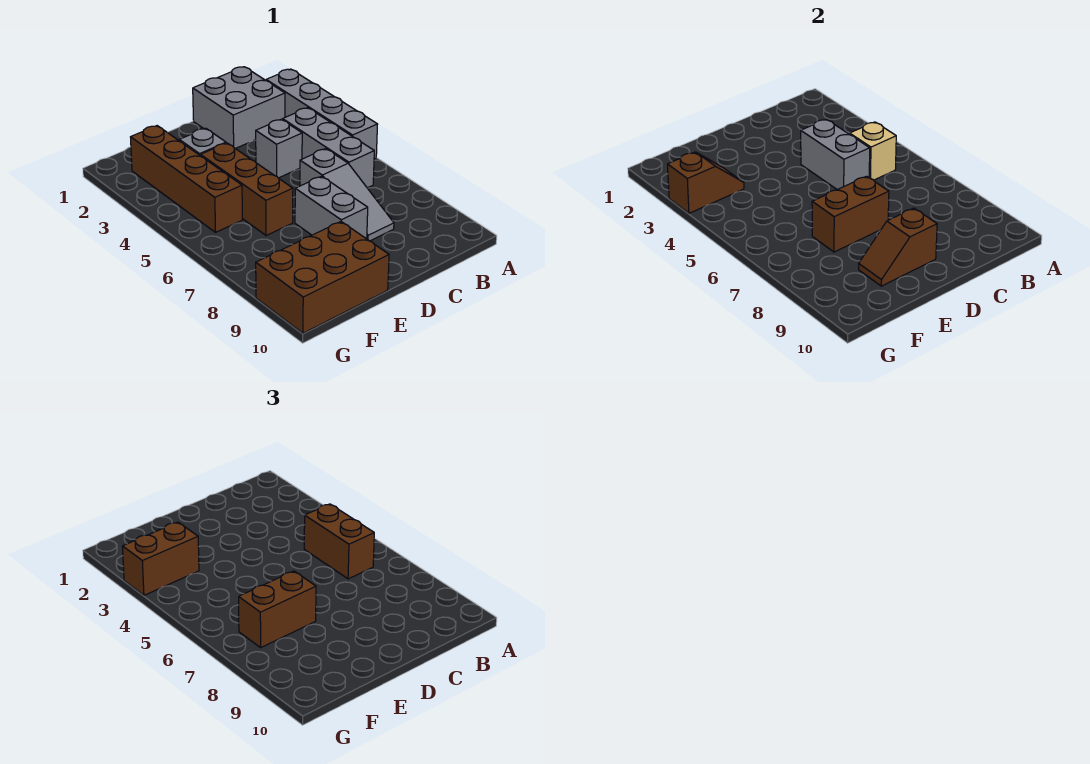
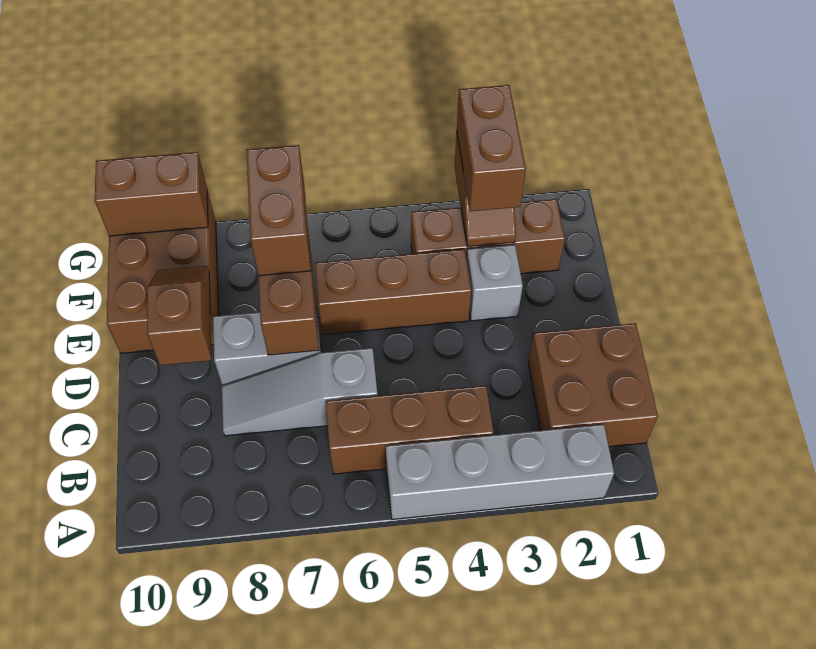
grey brick B1:C2 level 1 -> brown brick B1:C2 level 1
grey brick B4:B6 level 1 -> brown brick B4:B6 level 1
tan brick B5 level 2 -> none
brown brick B5:B6 level 3 -> brown brick G9:G10 level 2
grey brick C4 level 1 -> none
grey brick C4:C5 level 2 -> none
brown brick F2:F5 level 1 -> brown brick F2:F4 level 1

